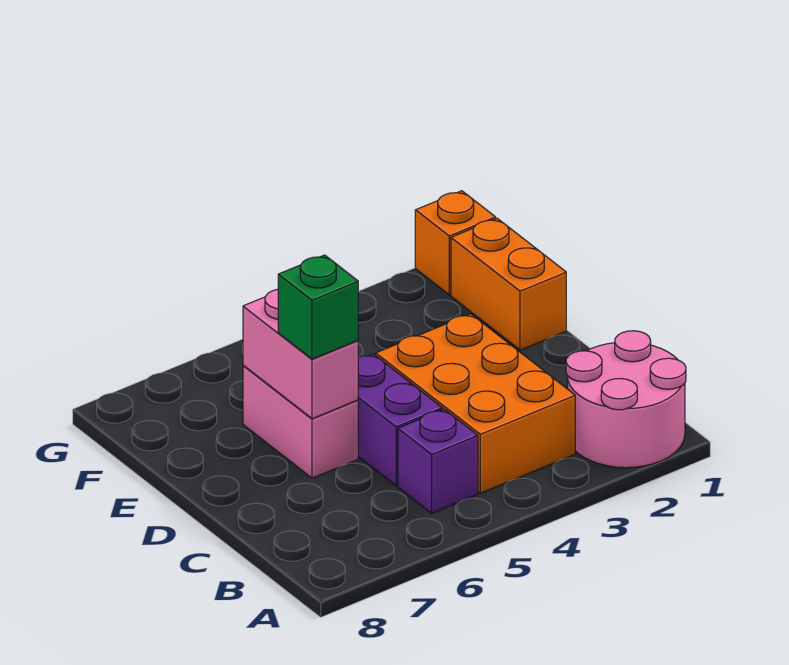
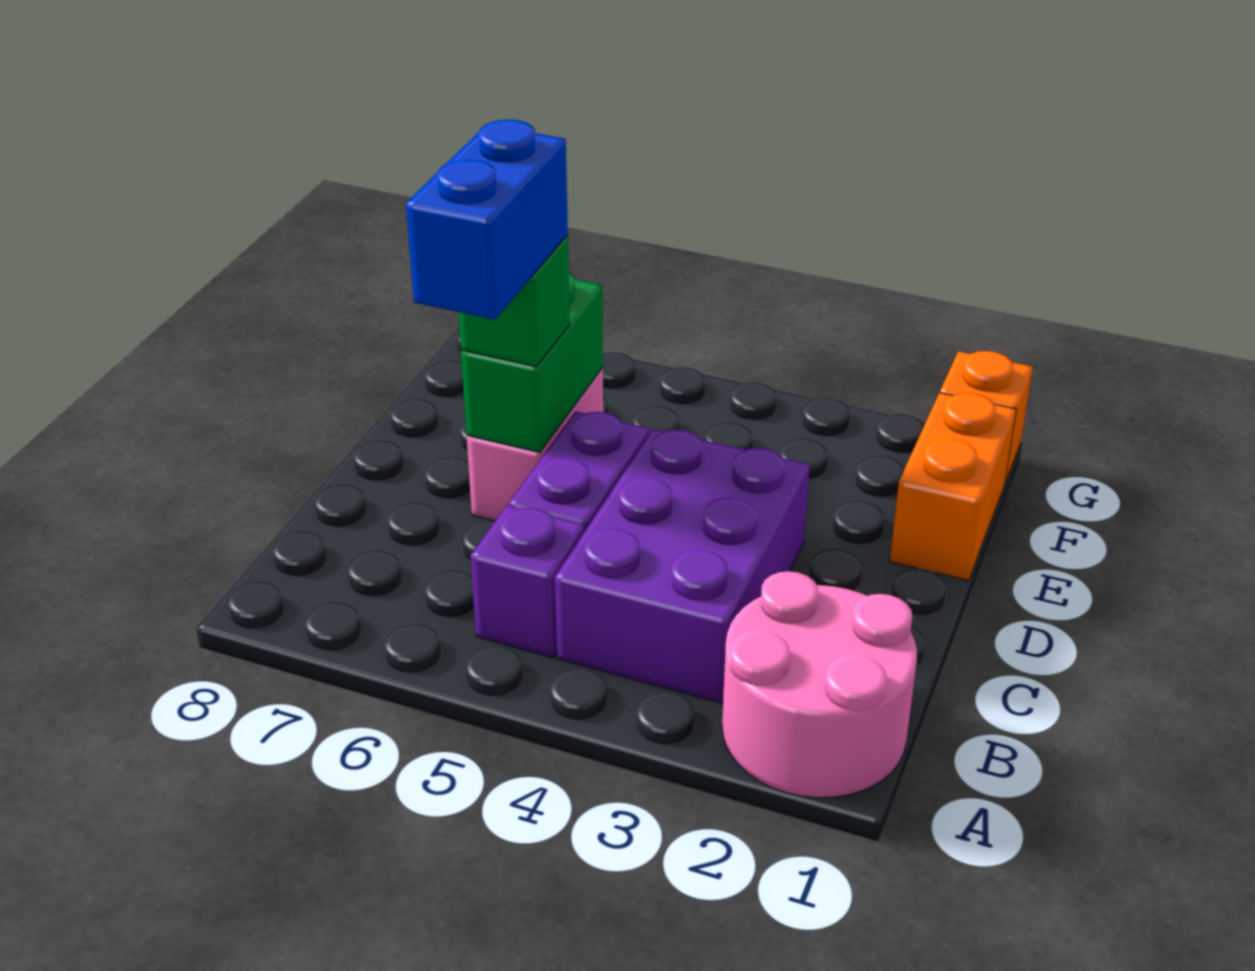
orange brick B3:D4 level 1 -> purple brick B3:D4 level 1
none -> blue brick C6:D6 level 4
pink brick D6:E6 level 2 -> green brick D6:E6 level 2

